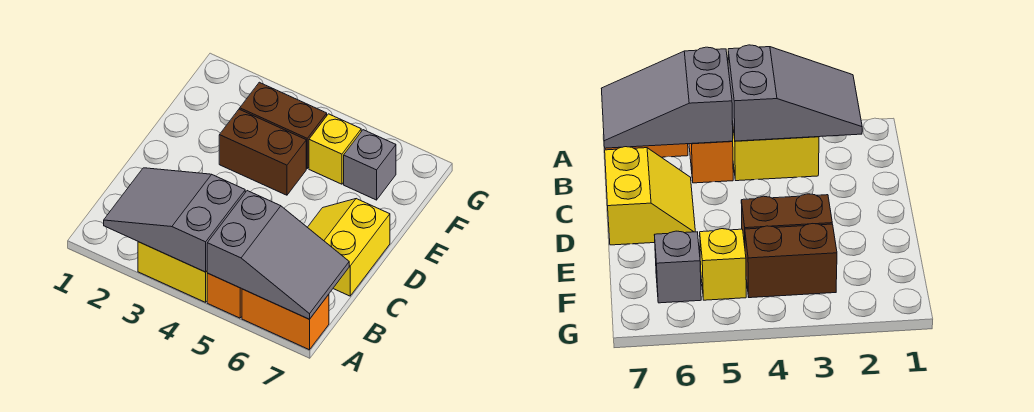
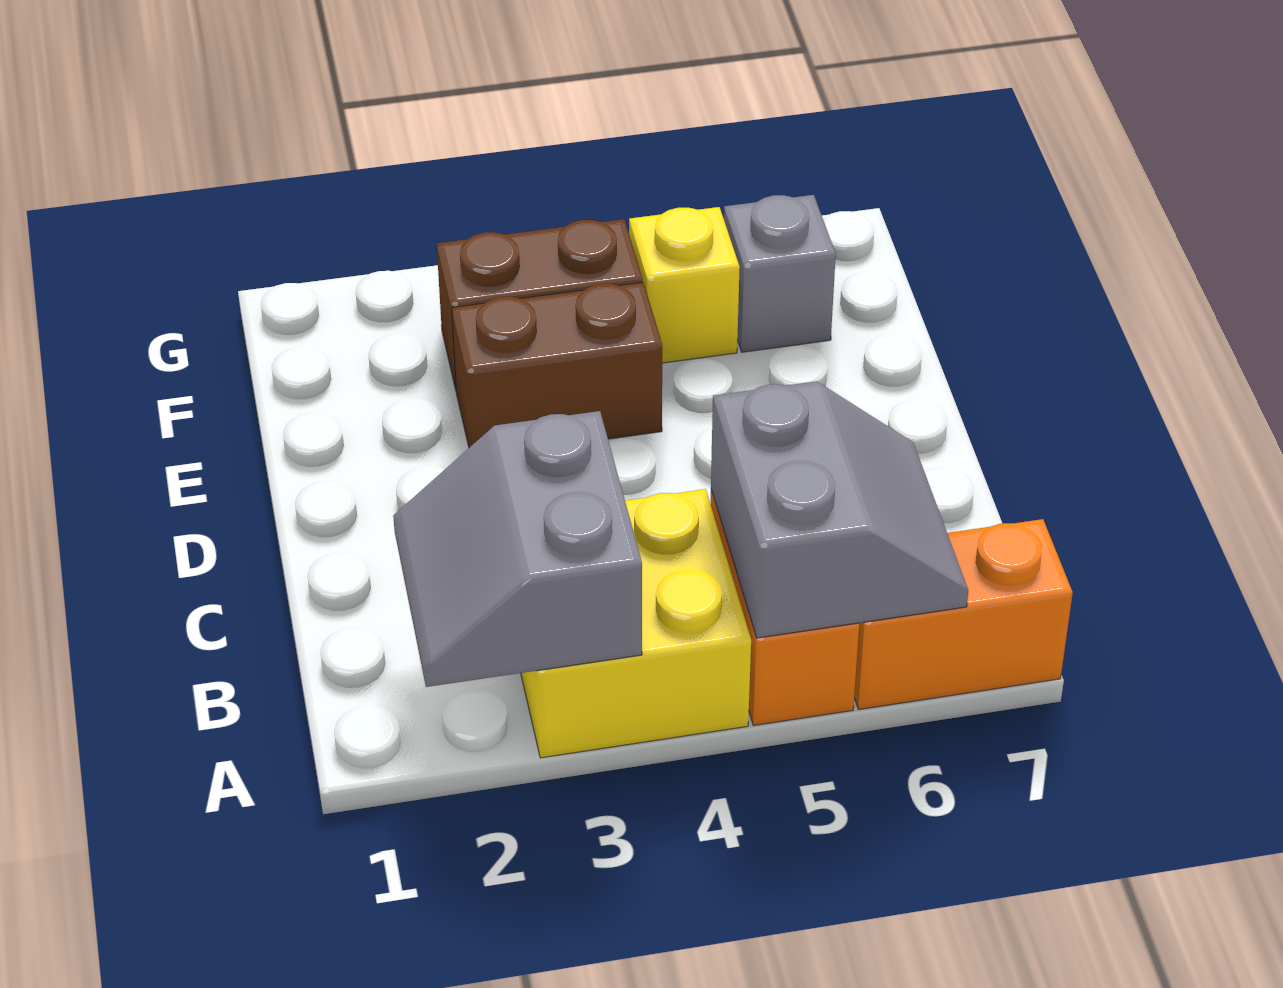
grey slope A2:B4 level 2 top 4 -> grey slope A2:B3 level 2 top 3
grey slope A5:B7 level 2 top 5 -> grey slope A5:B6 level 2 top 5
yellow slope C6:D7 level 1 top 7 -> none

